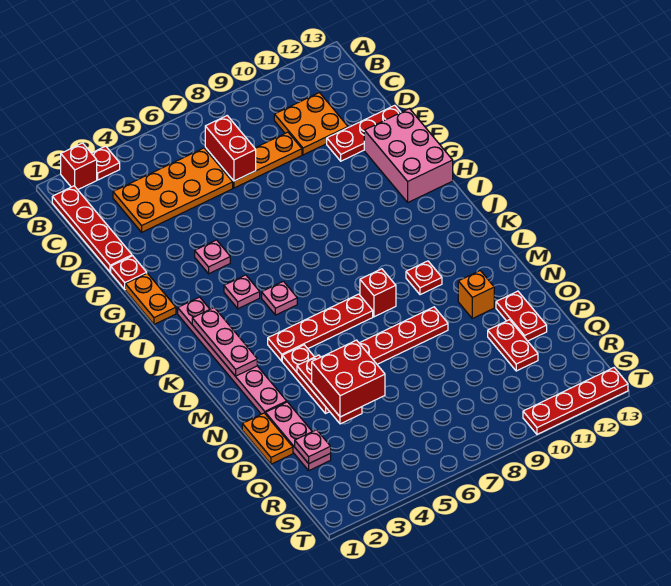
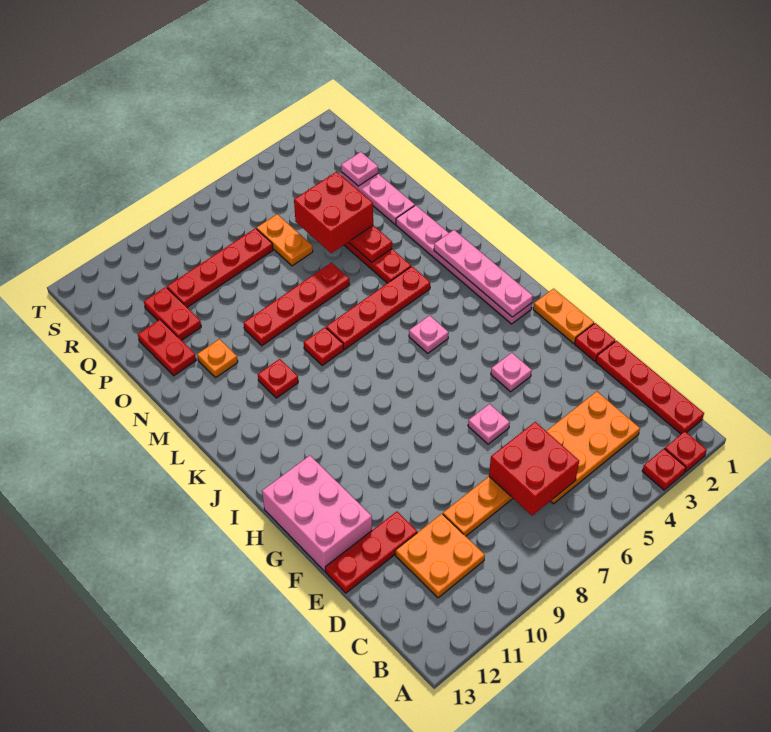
red brick A2 level 1 -> red plate A2 level 1
red brick C7:D7 level 2 -> red brick C6:D7 level 2
pink plate I4 level 1 -> pink plate F6 level 1
pink plate J2:L2 level 2 -> pink plate I2:L2 level 2
red brick L8 level 1 -> red plate L8 level 1
orange brick N11 level 1 -> orange plate N11 level 1
orange plate O1:P1 level 1 -> orange plate P6:Q6 level 1
red plate T10:T13 level 1 -> red plate Q7:Q10 level 1

